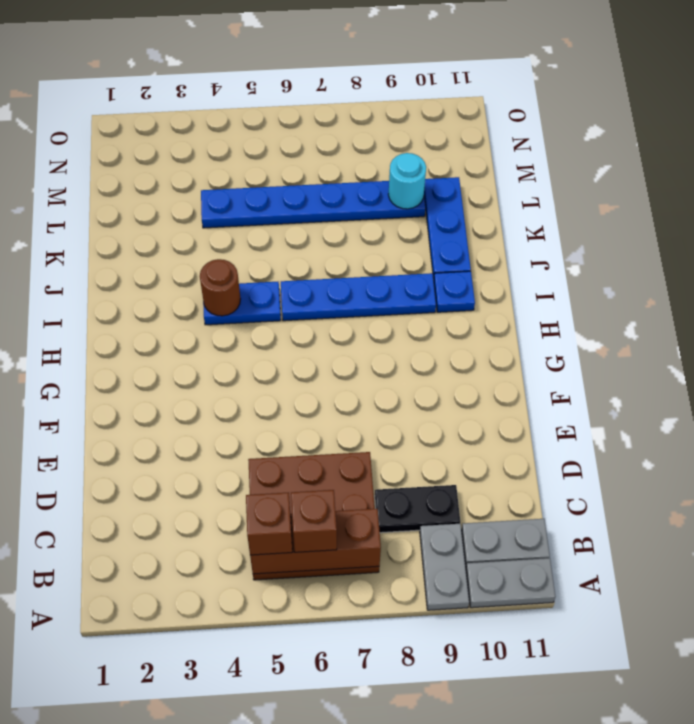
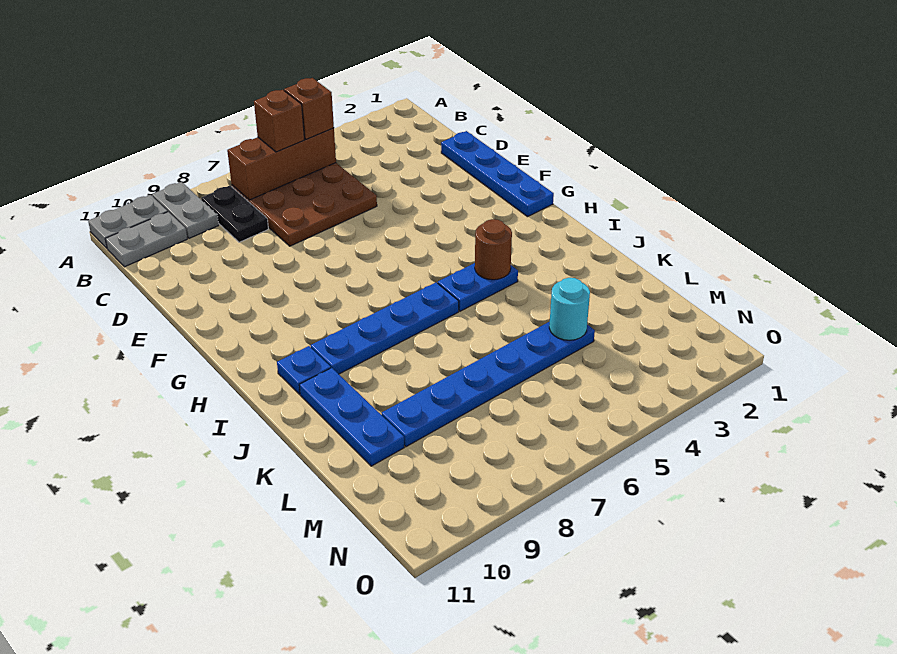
black plate C8:C9 level 1 -> black plate B8:C8 level 1
none -> blue plate D1:G1 level 1
cyan round brick L9 level 2 -> cyan round brick L4 level 2

